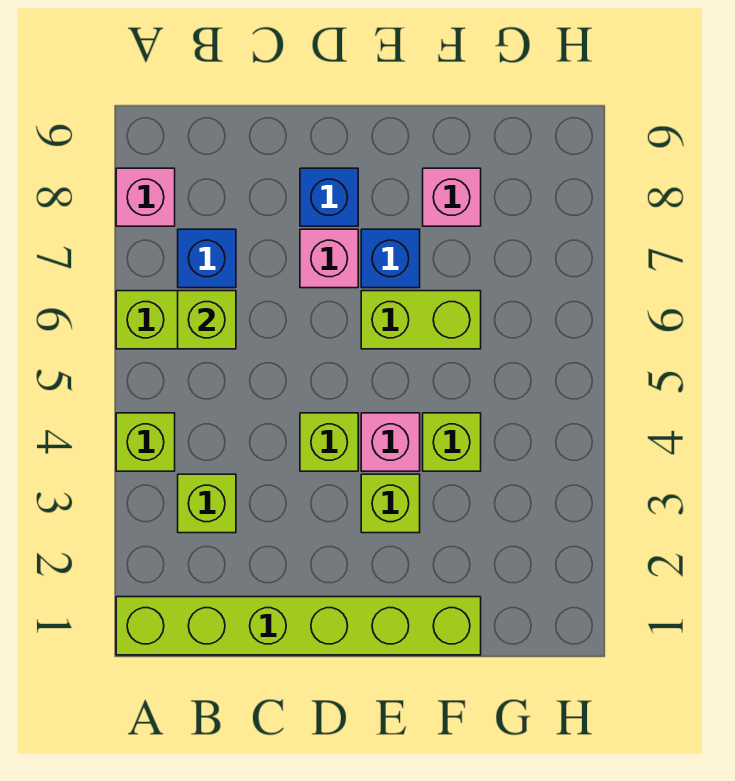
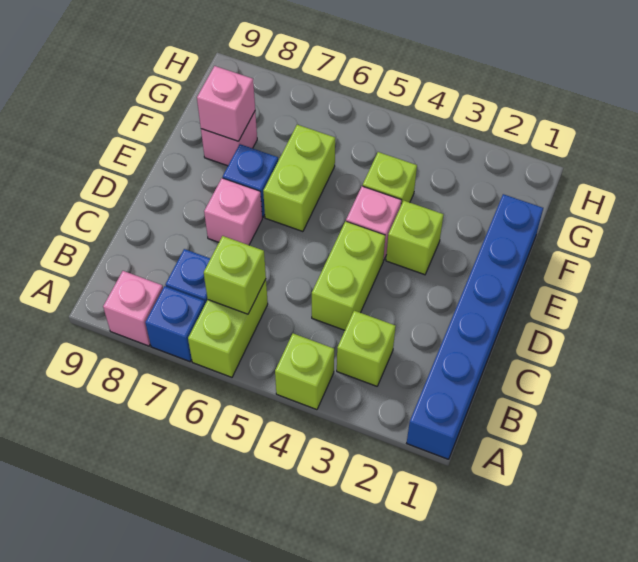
lime brick A1:F1 level 1 -> blue brick A1:F1 level 1
lime brick D4 level 1 -> lime brick C4:D4 level 1
blue brick D8 level 1 -> blue brick A7 level 1
none -> pink brick F8 level 2

